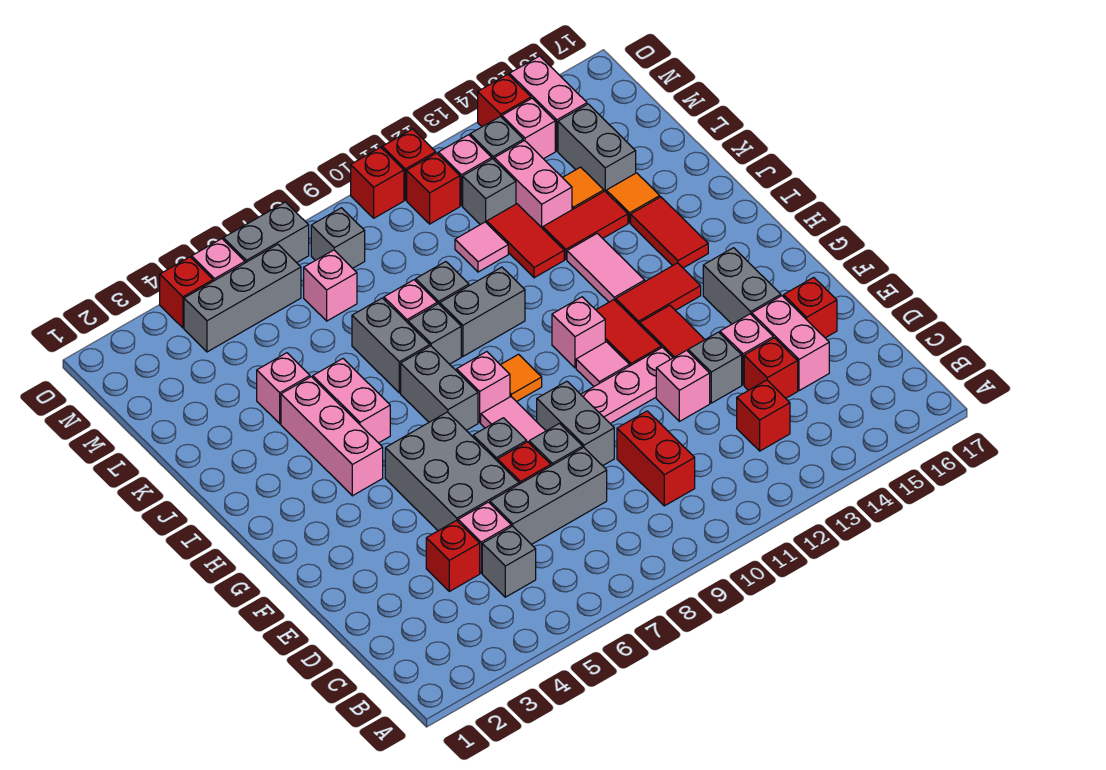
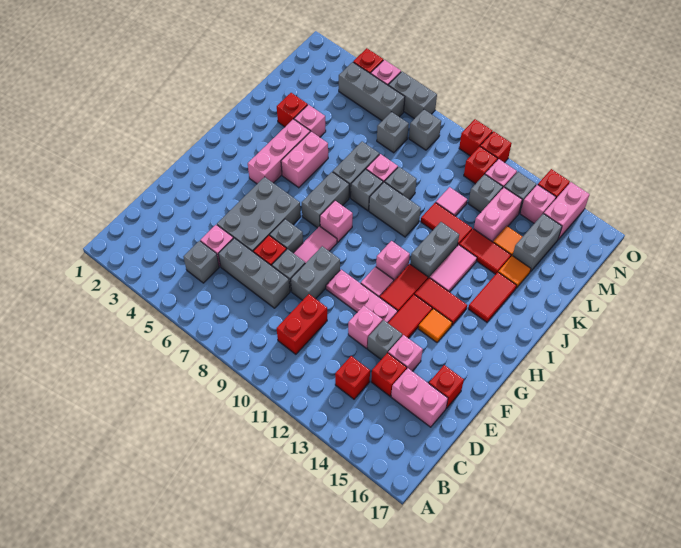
red brick D4 level 1 -> red brick K3 level 1
pink brick D15:E15 level 1 -> pink brick D15:D16 level 1
grey brick F15:G15 level 1 -> grey brick I12:J12 level 1
orange tile H9 level 1 -> orange tile G14 level 1
red tile K12:L12 level 1 -> red tile K11:K12 level 1
pink brick M7 level 1 -> grey brick M7 level 1

